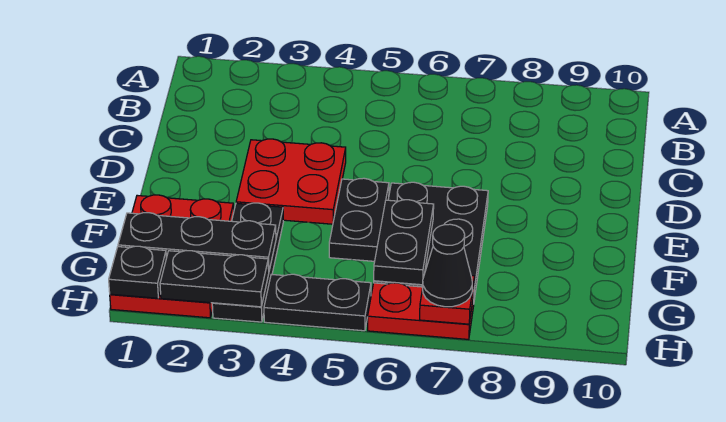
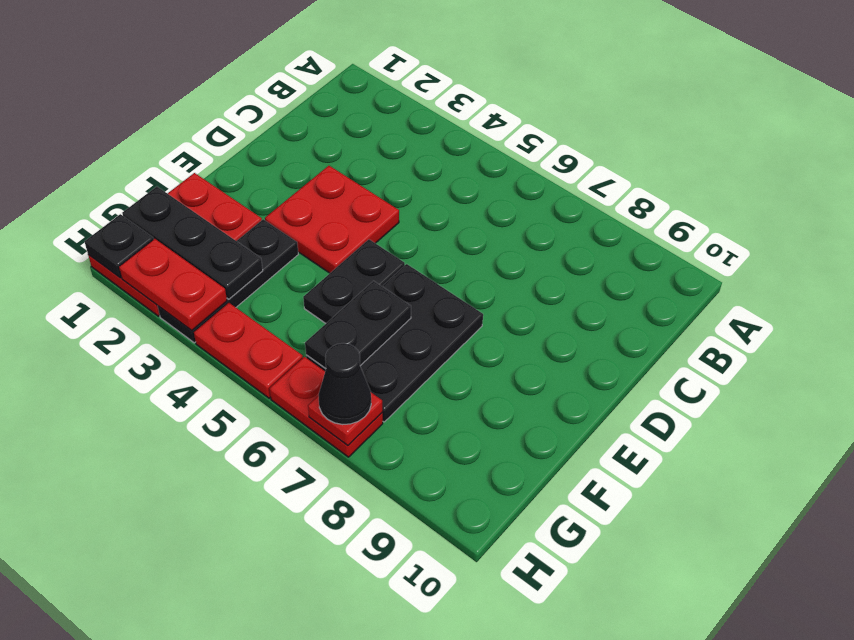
black plate H2:H3 level 2 -> red plate H2:H3 level 2
black plate H4:H5 level 1 -> red plate H4:H5 level 1

